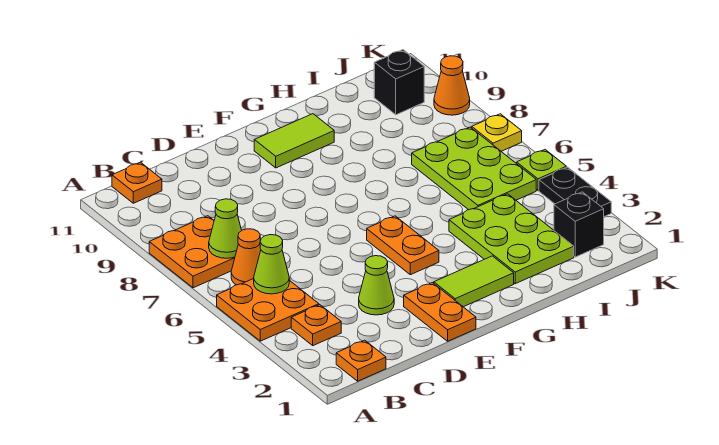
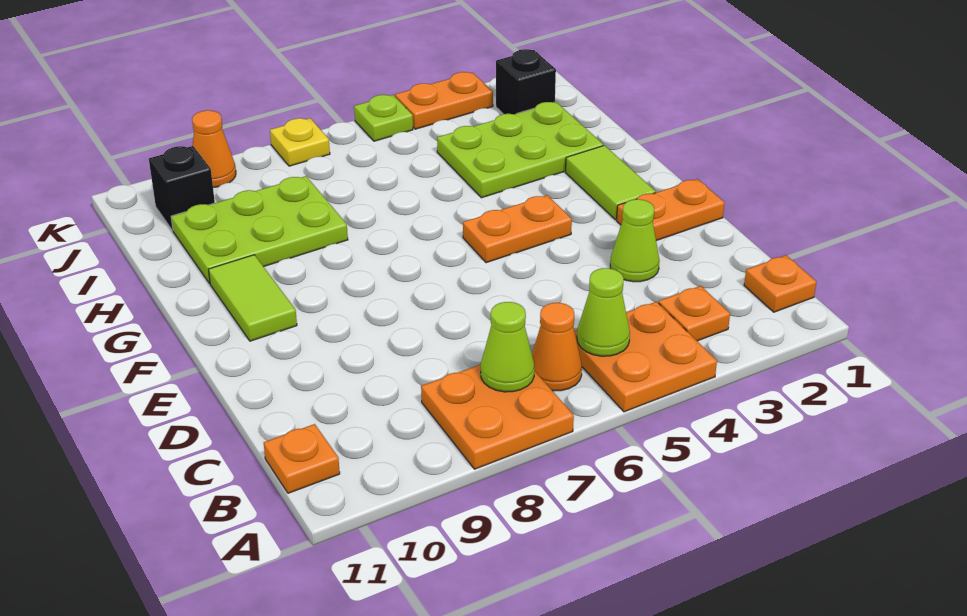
lime plate I5:J7 level 1 -> lime plate H8:I10 level 1
black plate K3:K4 level 1 -> orange plate K3:K4 level 1

